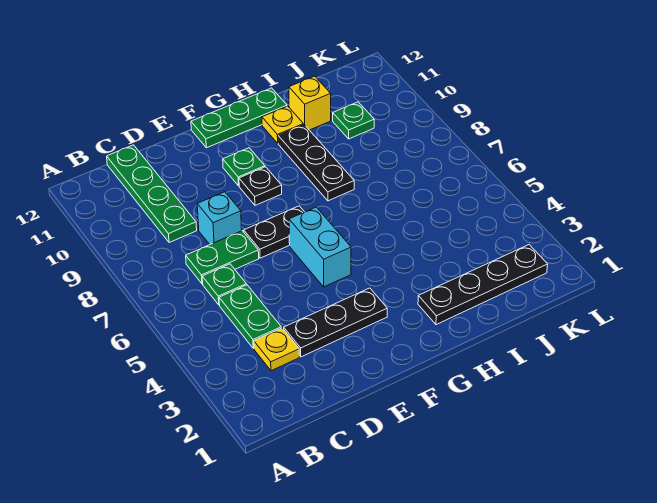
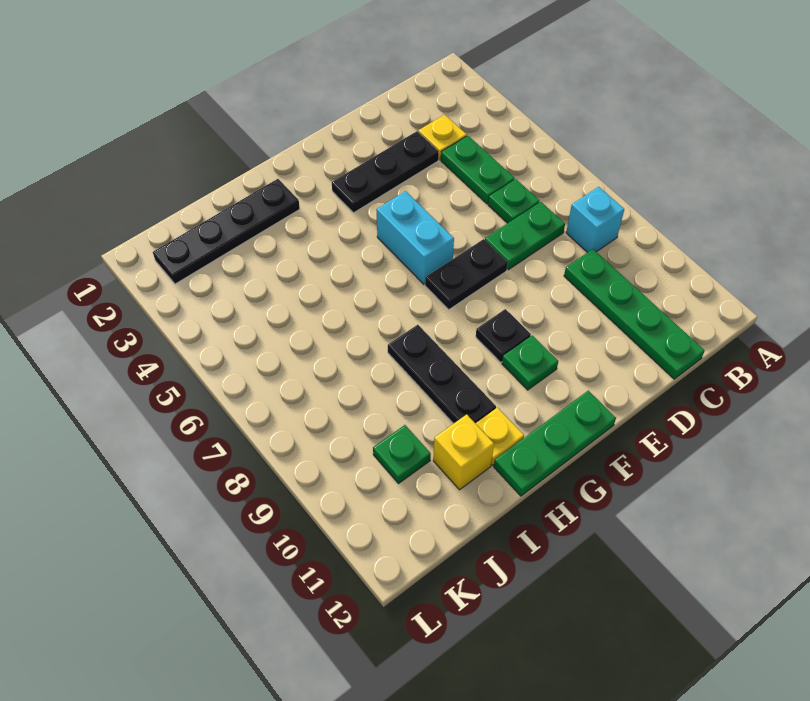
cyan brick D8 level 1 -> cyan brick B8 level 1

